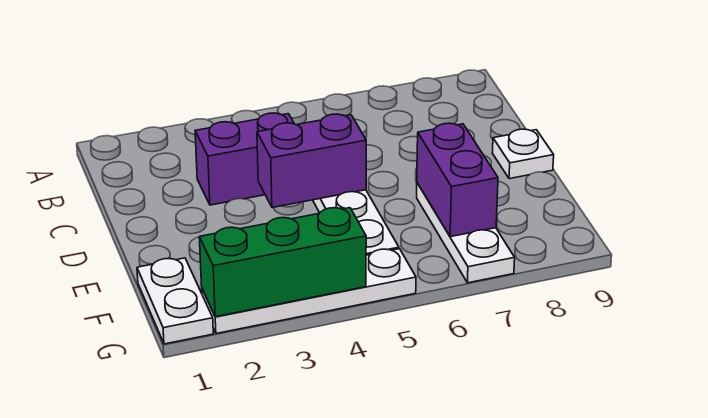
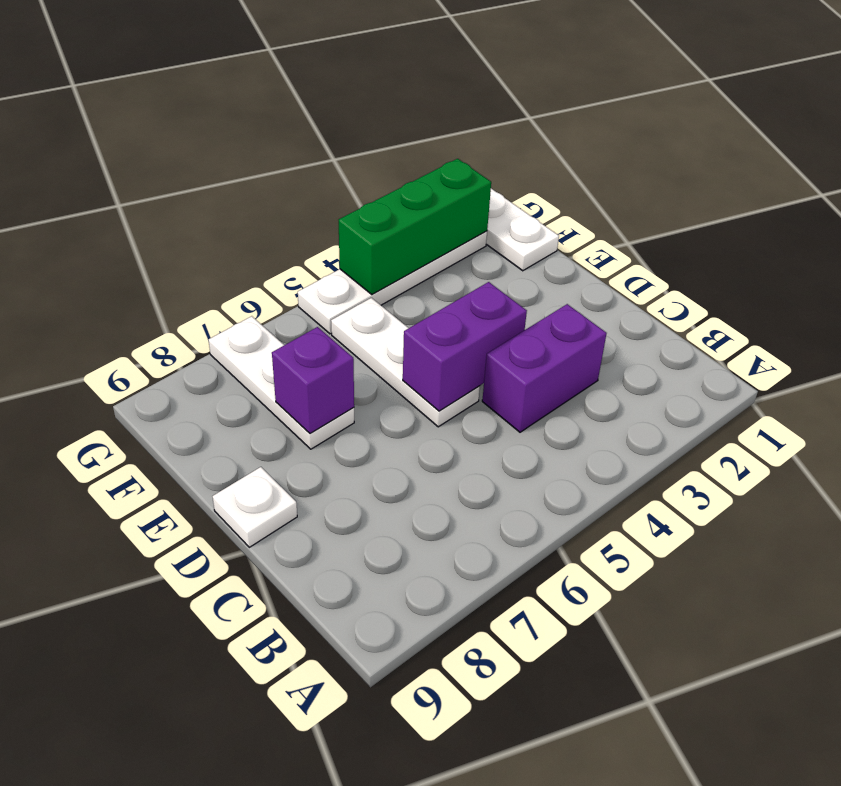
purple brick E7:F7 level 2 -> purple brick E7 level 2

